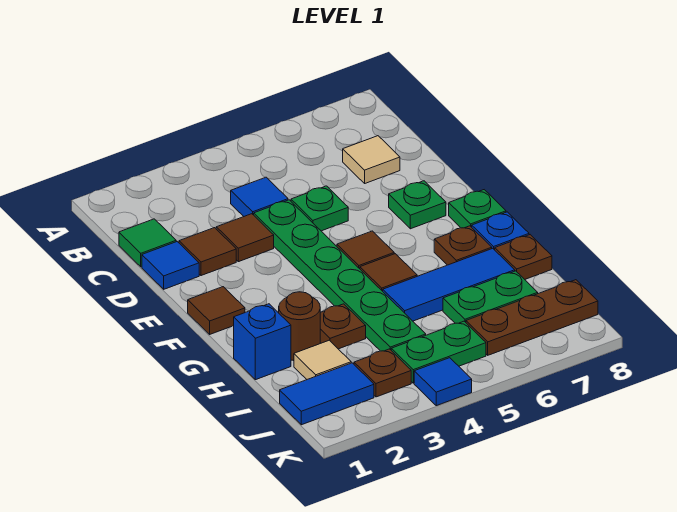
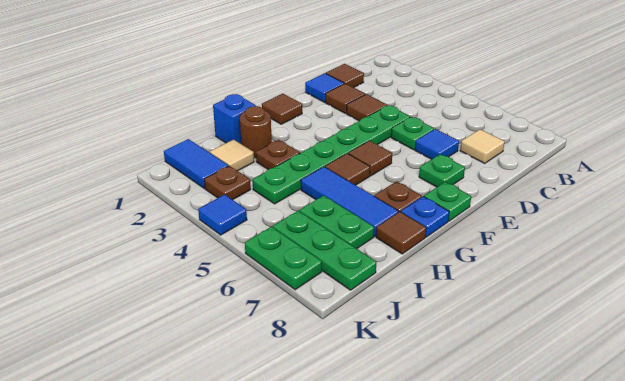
green tile C1 level 1 -> brown tile C1 level 1
blue tile C4 level 1 -> blue tile D6 level 1
brown plate H8 level 1 -> brown tile H8 level 1
green plate J4:J5 level 1 -> green plate K6:K7 level 1
brown plate J6:J8 level 1 -> green plate J6:J8 level 1

